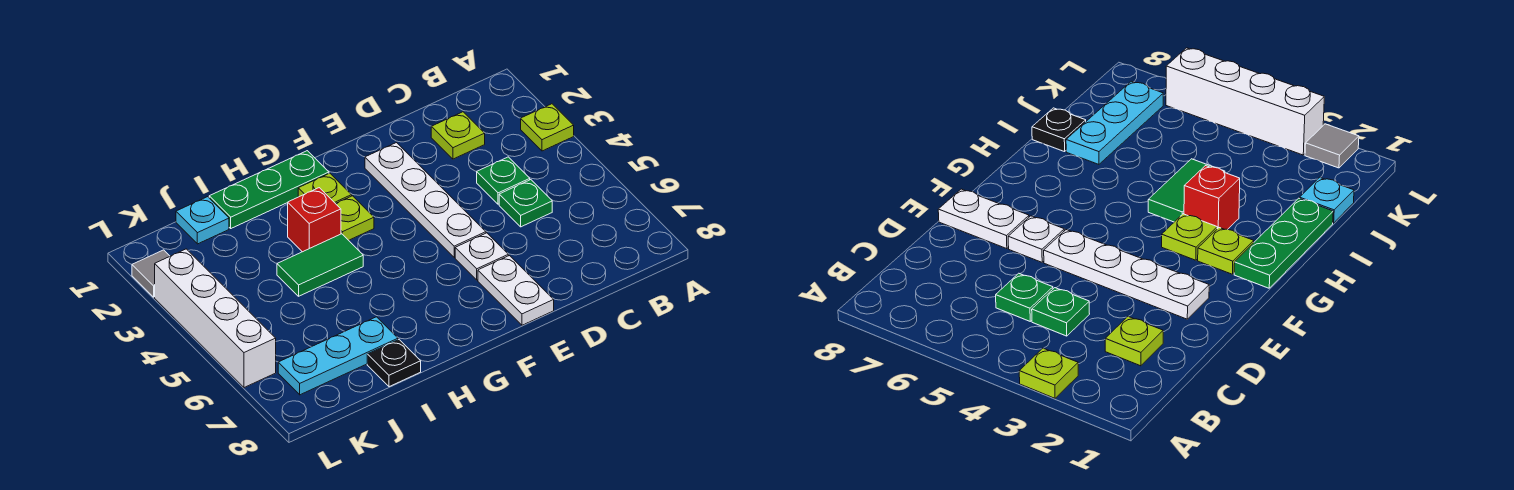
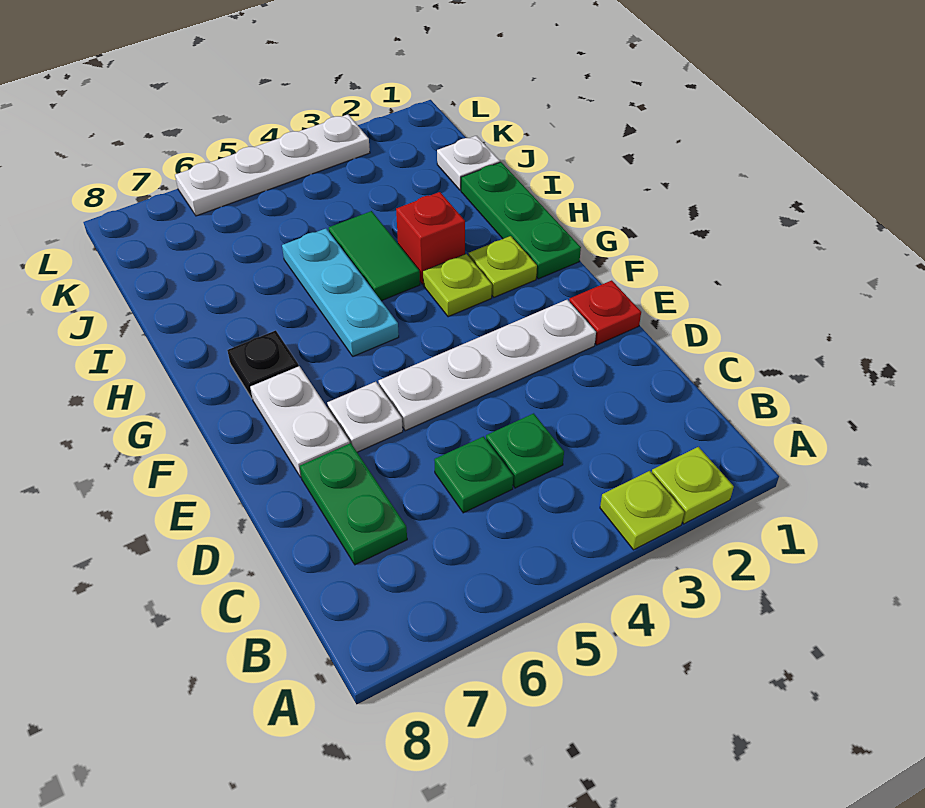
lime plate C2 level 1 -> lime plate A2 level 1
none -> green plate C7:D7 level 1
none -> red plate E1 level 1
white plate E7:E8 level 1 -> white plate E7:F7 level 1
cyan plate I7:K7 level 1 -> cyan plate G5:I5 level 1
black plate I8 level 1 -> black plate G7 level 1
cyan plate J1 level 1 -> white plate J1 level 1
grey tile L2 level 1 -> none
white brick L3:L6 level 1 -> white plate L3:L6 level 1

